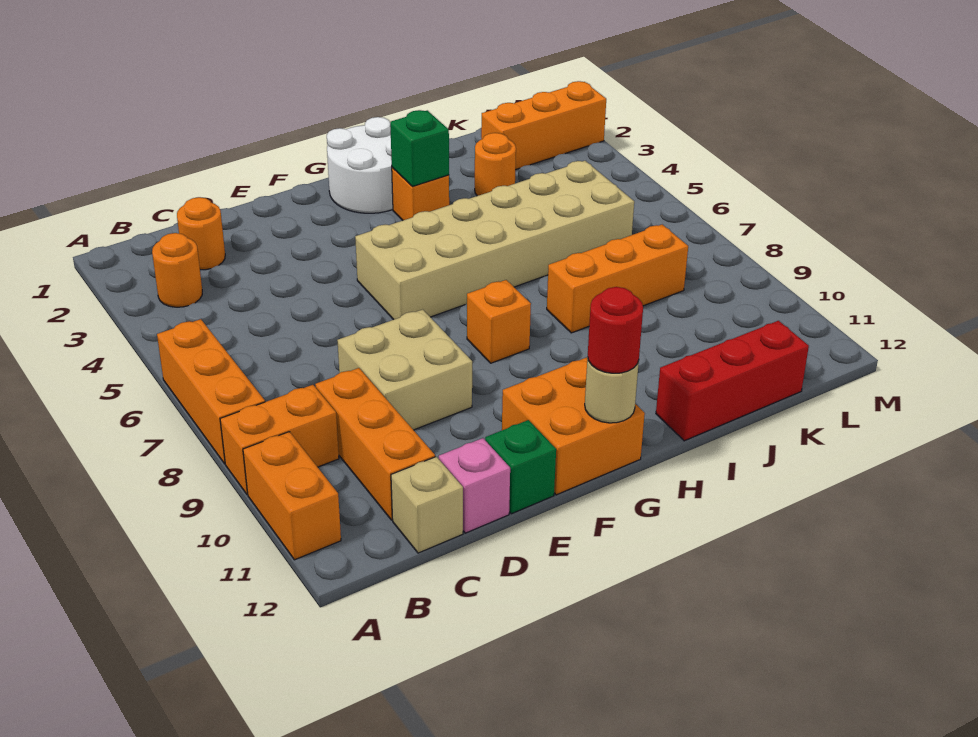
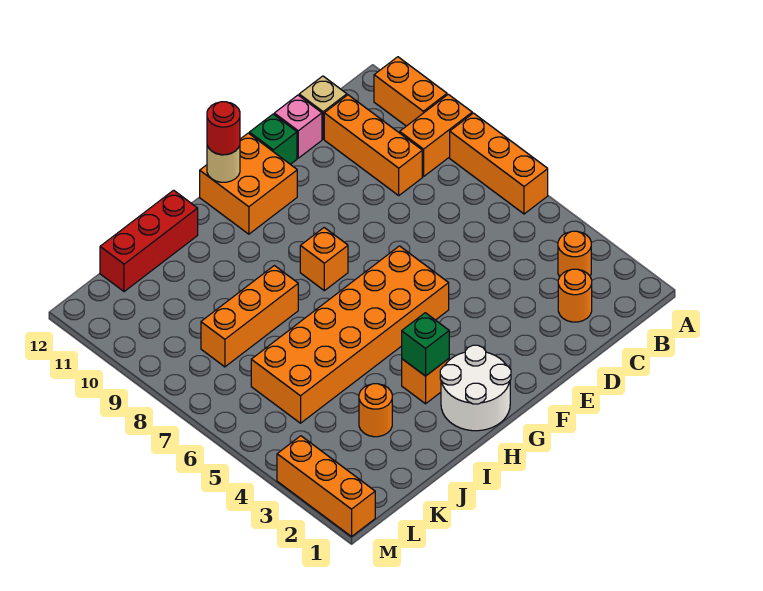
tan brick D8:E9 level 1 -> none
tan brick F5:K6 level 1 -> orange brick F5:K6 level 1
orange brick K2:M2 level 1 -> orange brick M1:M3 level 1

